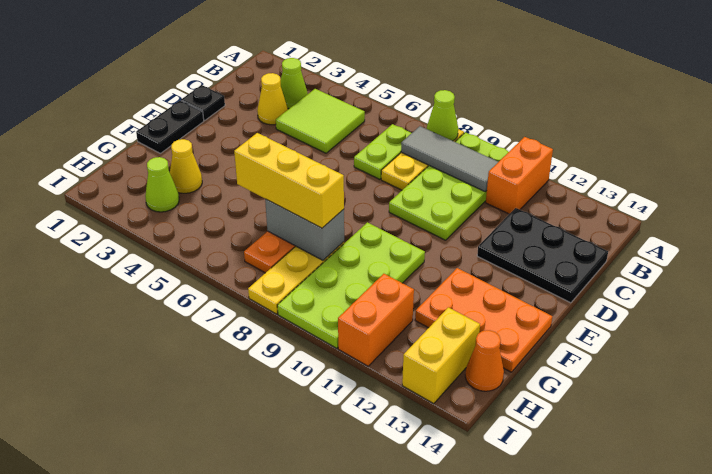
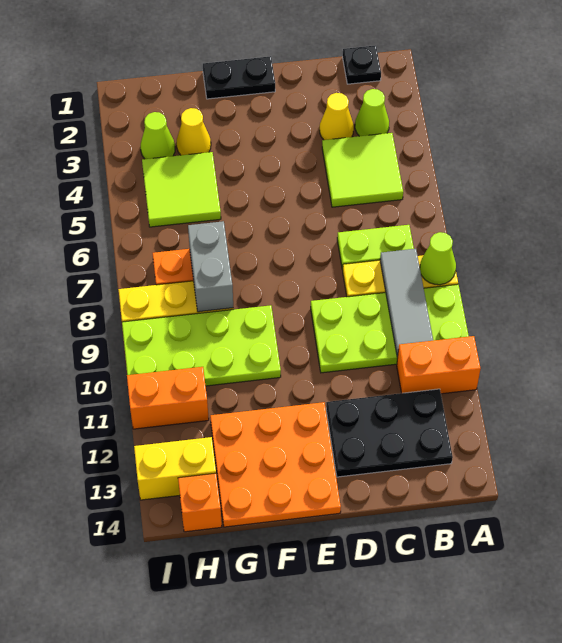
black plate C12:D14 level 1 -> black plate B12:D13 level 1
black plate D1 level 1 -> black plate B1 level 1
orange plate F12:G14 level 1 -> orange plate E12:G14 level 1
none -> lime tile G4:H5 level 1
yellow brick G6:G8 level 3 -> none
orange cone H14 level 1 -> orange brick H14 level 1

